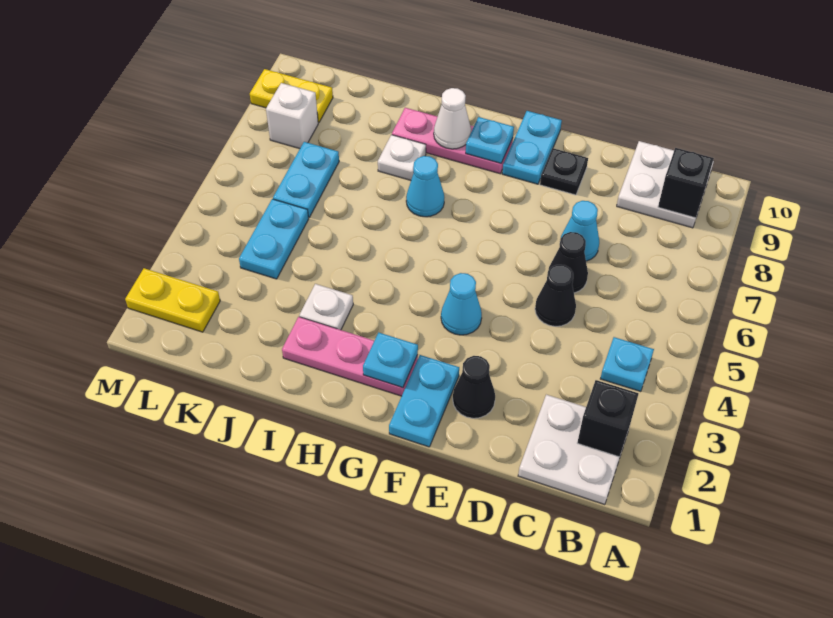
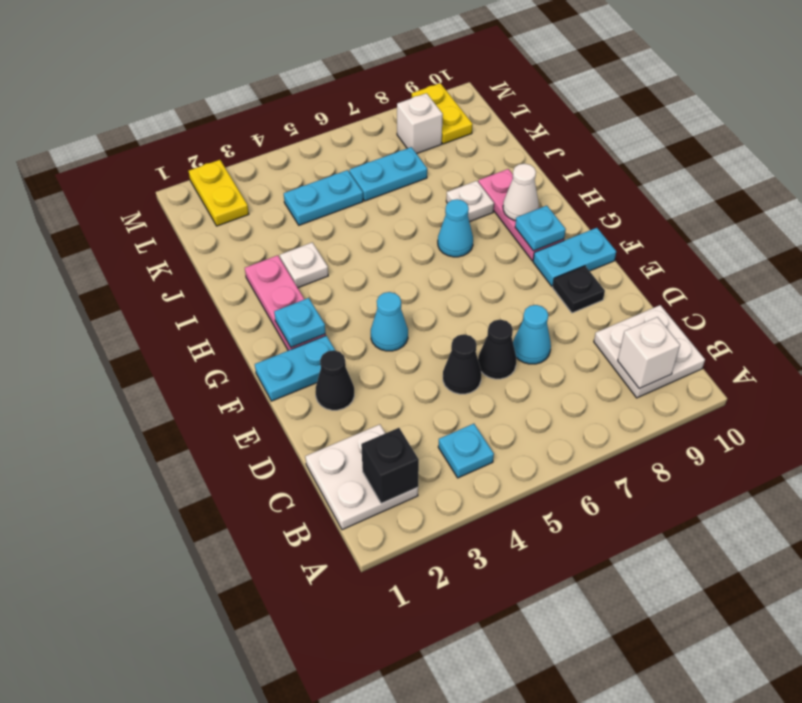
black brick B9 level 2 -> white brick B9 level 2

